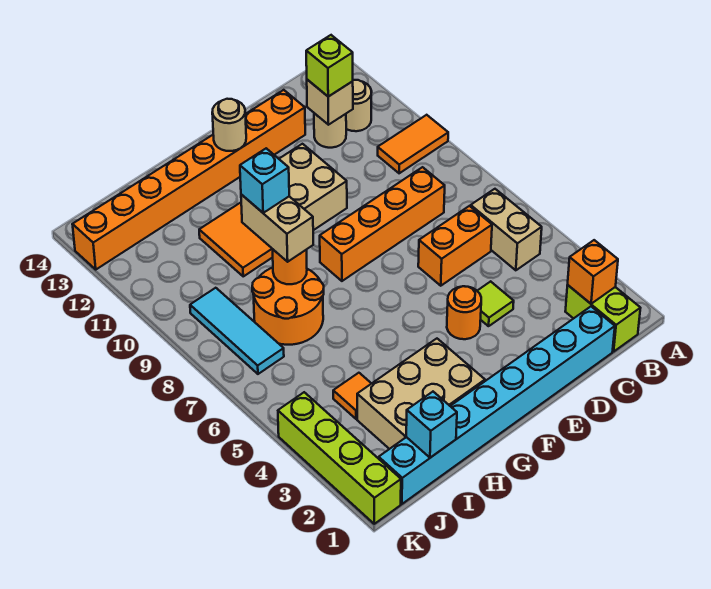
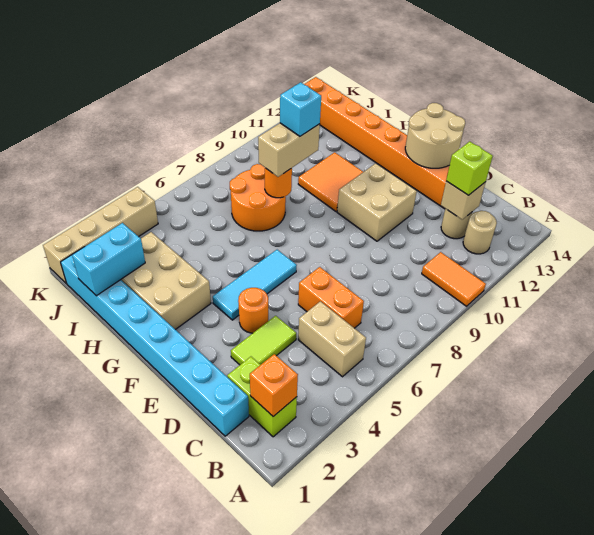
lime brick B1:B2 level 1 -> lime brick B2:C2 level 1
tan brick B5:B6 level 1 -> tan brick B5:C5 level 1
orange brick C8:F8 level 1 -> none
lime tile D4 level 1 -> lime tile D3:D4 level 1
tan round brick F13 level 2 -> tan round brick E13:F14 level 2
cyan brick I1 level 2 -> cyan brick I1:I2 level 2
orange tile I4 level 1 -> none
cyan tile J7:J9 level 1 -> cyan tile F4:F6 level 1
lime brick K1:K4 level 1 -> tan brick K1:K4 level 1

